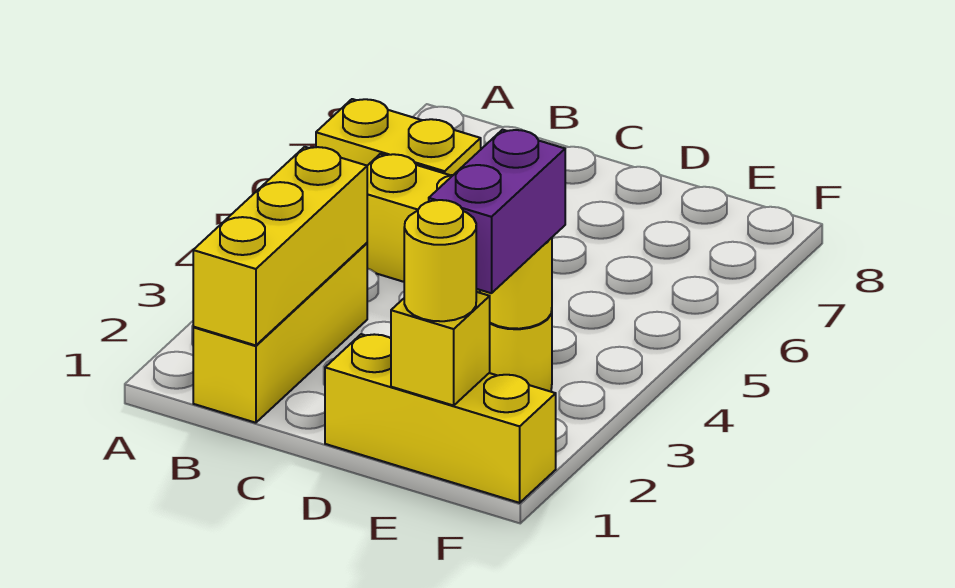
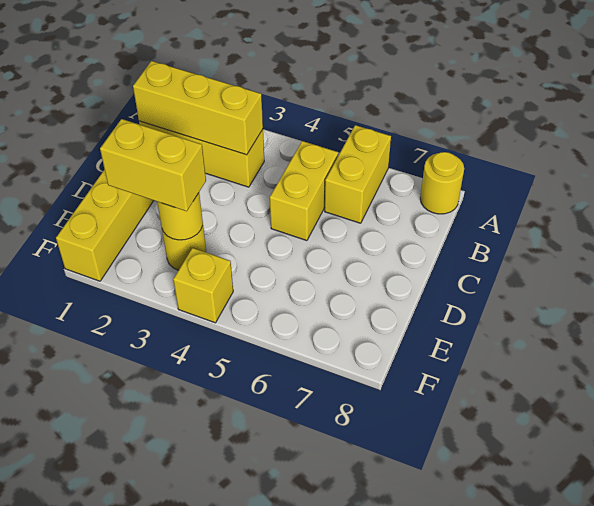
yellow brick E1 level 2 -> yellow brick F4 level 1
yellow round brick E1 level 3 -> yellow round brick A8 level 1
purple brick E2:E3 level 3 -> yellow brick E2:E3 level 3

